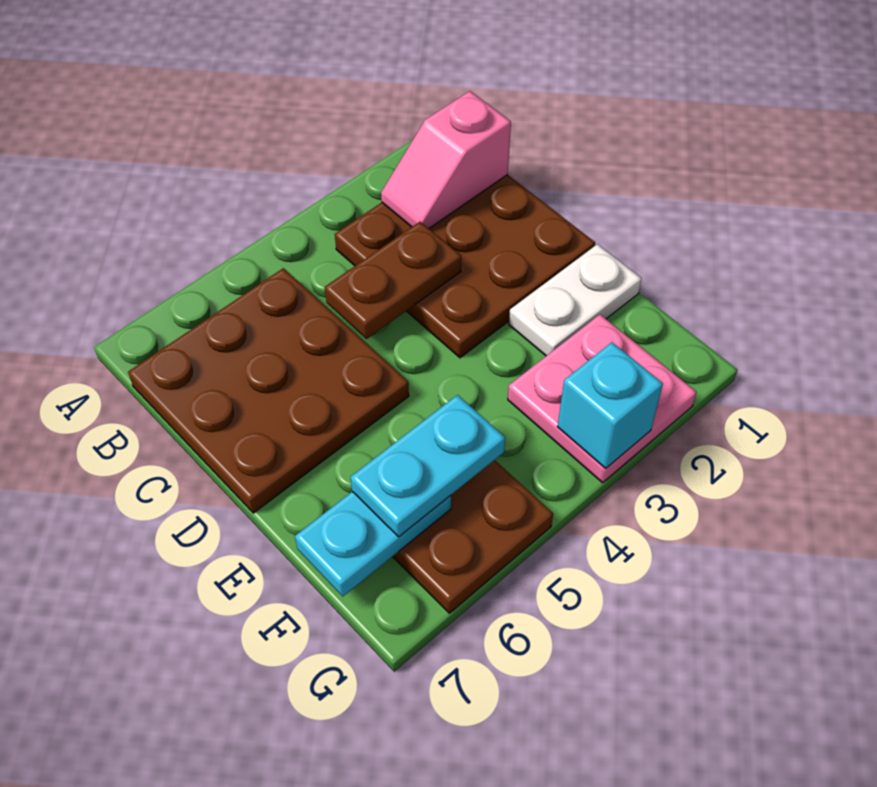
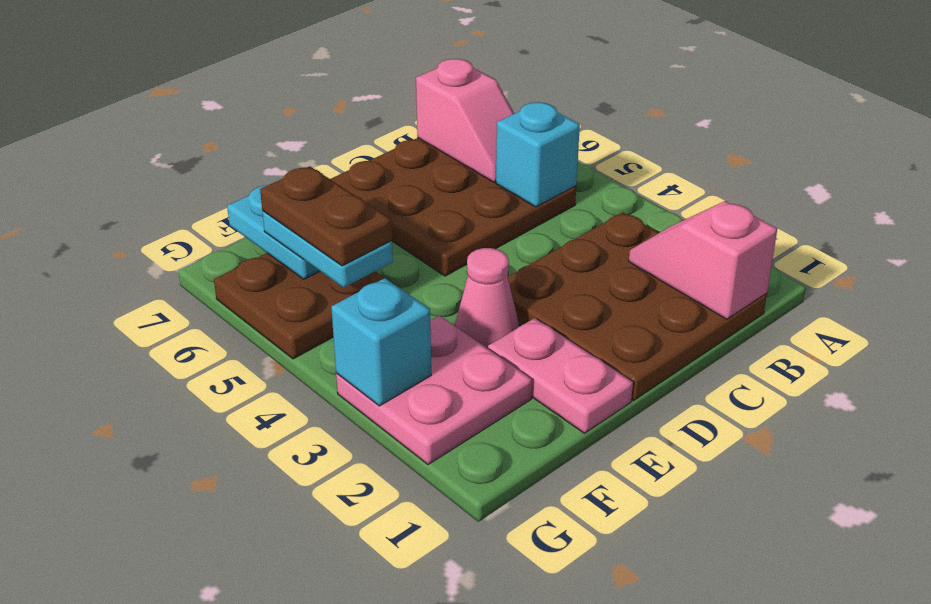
none -> cyan brick B5 level 2
none -> pink slope B6:B7 level 2 top 7
brown plate C3:C4 level 2 -> brown plate F5:F6 level 4
white plate E1:E2 level 1 -> pink plate E1:E2 level 1
none -> pink cone E3 level 1

